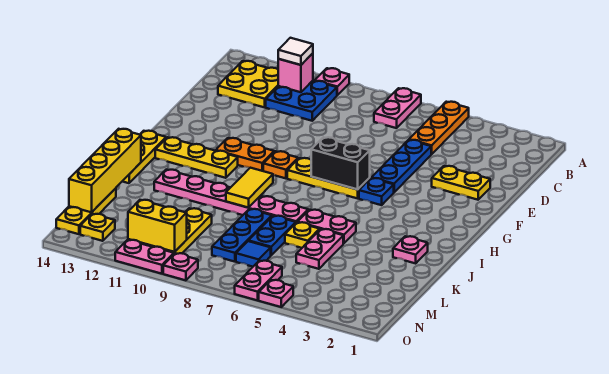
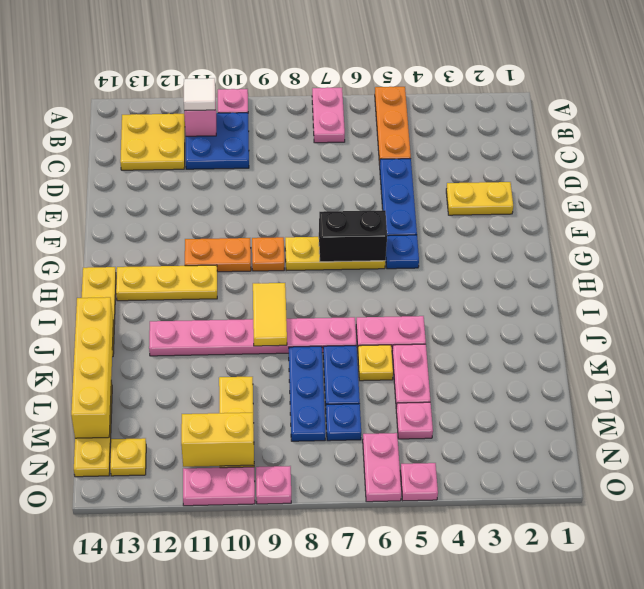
pink plate J2 level 1 -> pink plate M5 level 1
blue tile M7 level 1 -> blue plate M7 level 1

